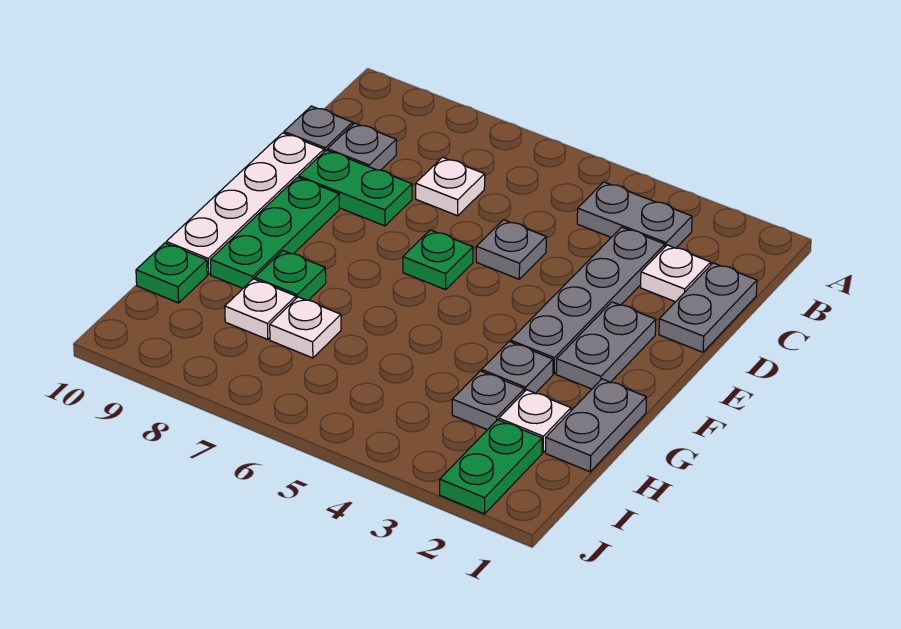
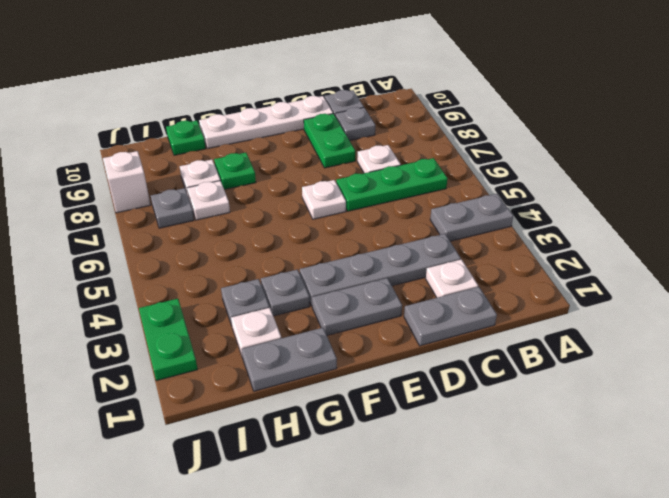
grey plate B3:B4 level 1 -> grey plate A4:B4 level 1
grey plate D5 level 1 -> grey plate I7 level 1
green plate E6 level 1 -> white plate E6 level 1
green plate E9:G9 level 1 -> green plate B6:D6 level 1
green plate I2:J2 level 1 -> green plate J2:J3 level 1
none -> white brick J8 level 1

